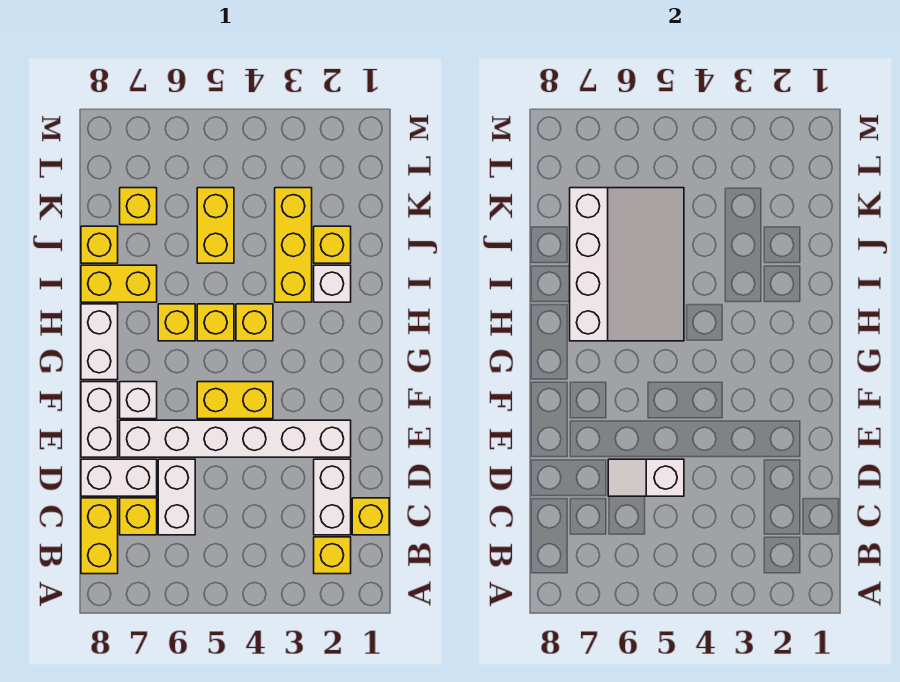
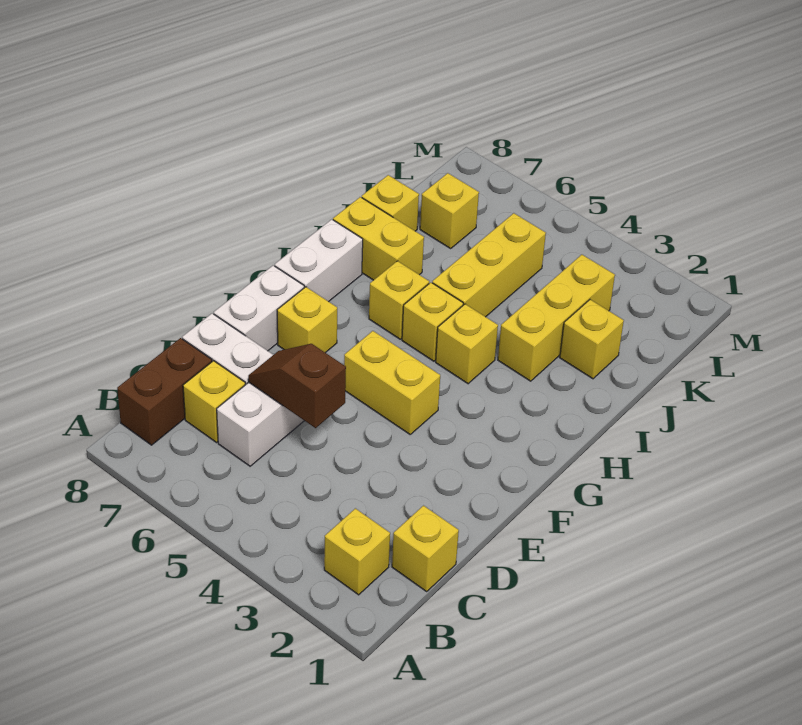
yellow brick B8:C8 level 1 -> brown brick B8:C8 level 1
white brick C2:D2 level 1 -> none
white slope D5:D6 level 2 top 5 -> brown slope D5:D6 level 2 top 5
white brick E2:E7 level 1 -> none
white brick F7 level 1 -> yellow brick F7 level 1
white slope H5:K7 level 2 top 7 -> none
white brick I2 level 1 -> none
yellow brick J5:K5 level 1 -> yellow brick I5:K5 level 1

